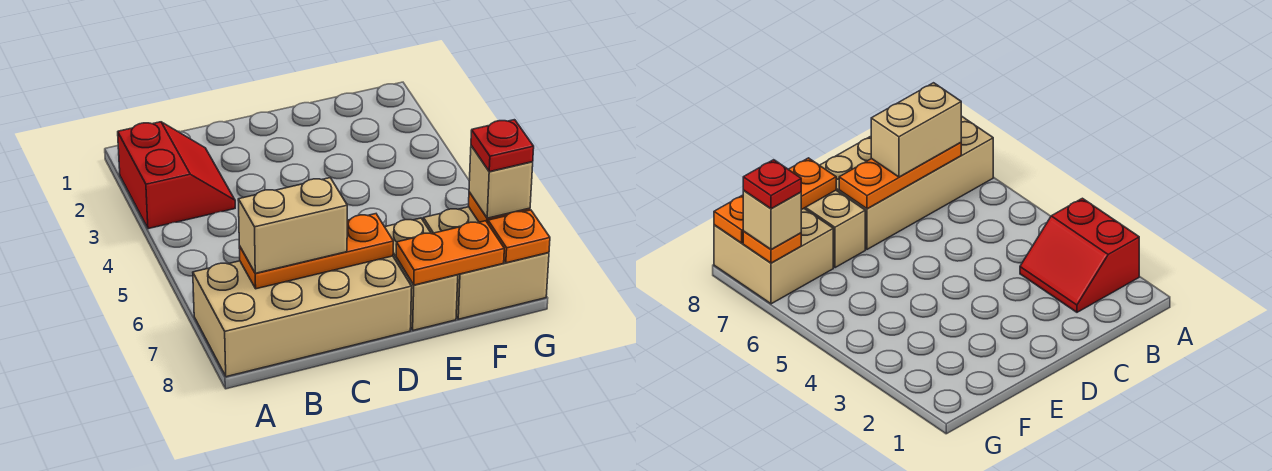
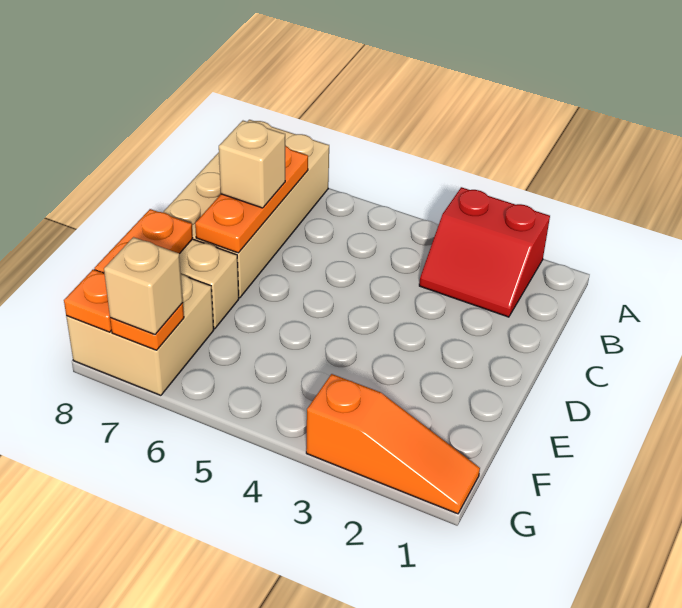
tan brick B7:C7 level 3 -> tan brick C7 level 3
none -> orange slope G1:G3 level 1 top 3
red plate G7 level 4 -> none

